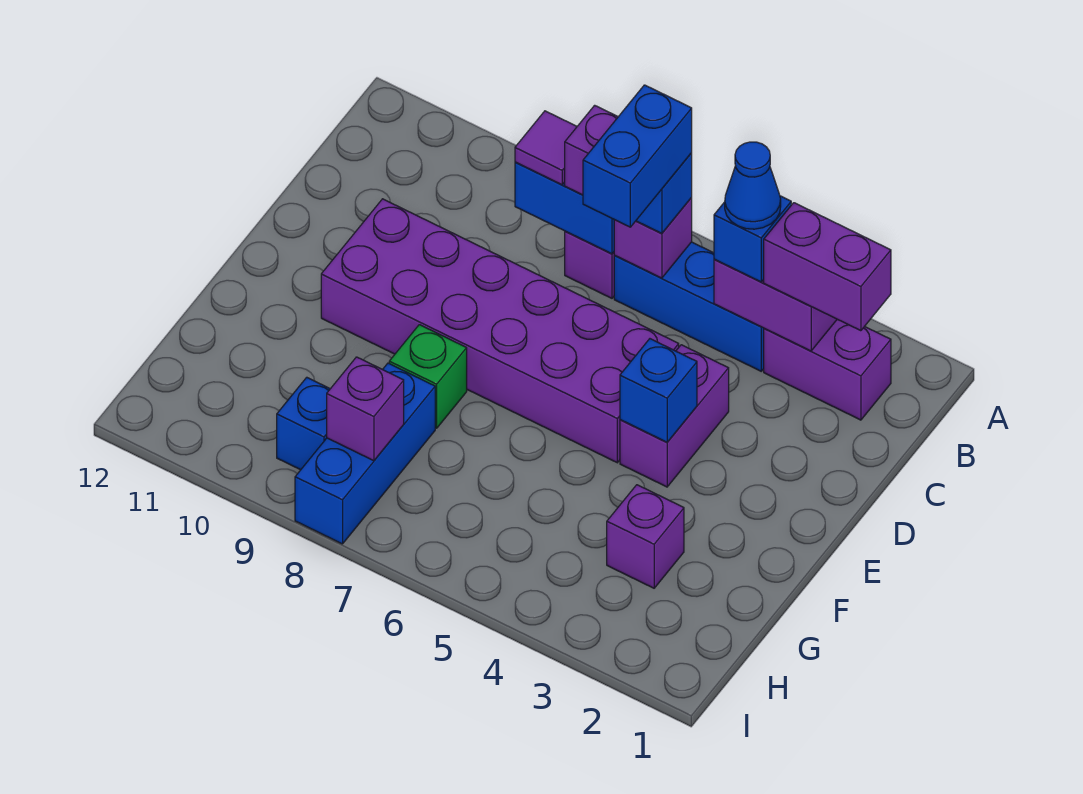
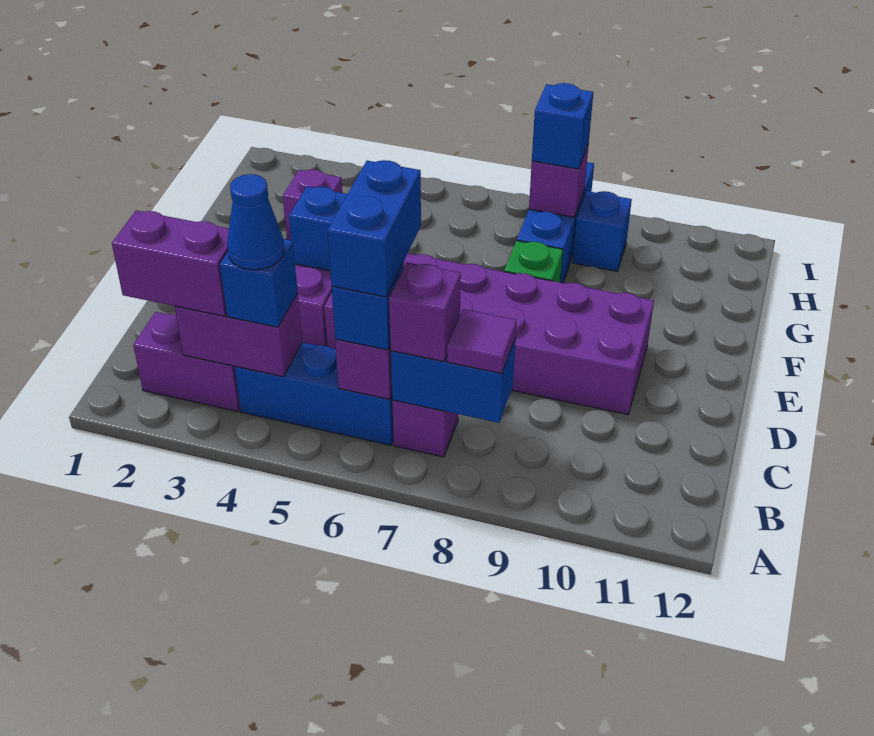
none -> blue brick H8 level 3

